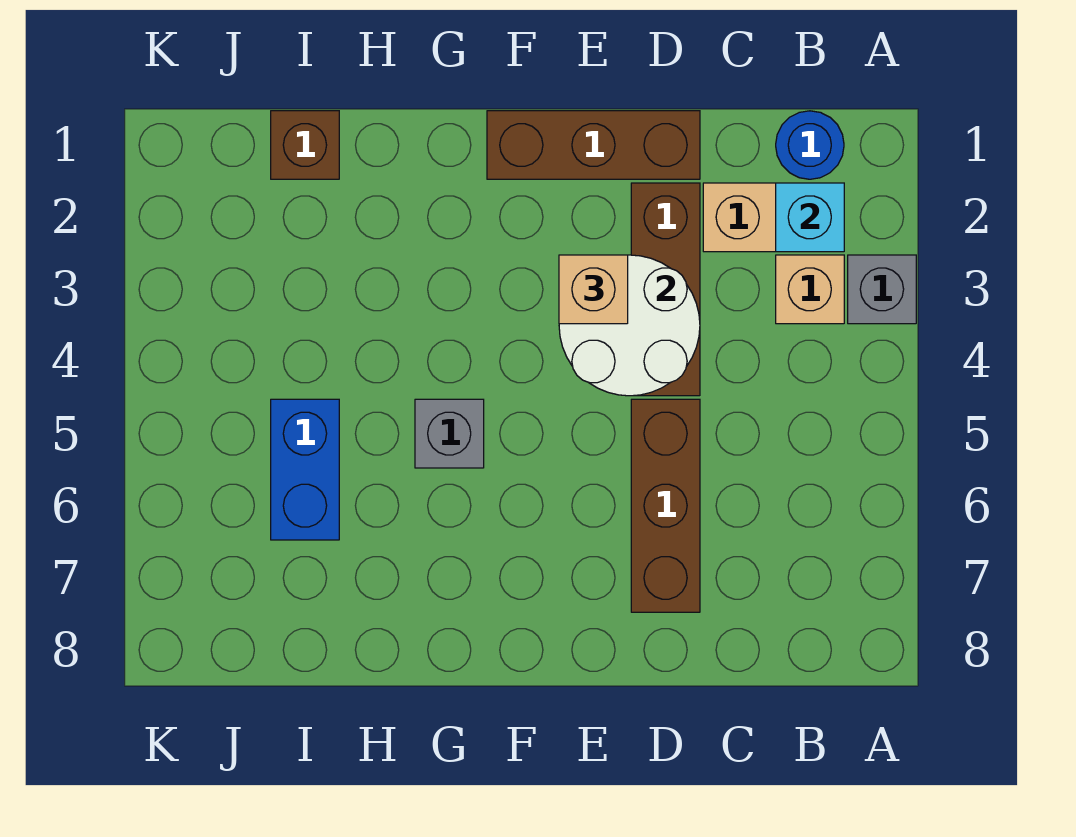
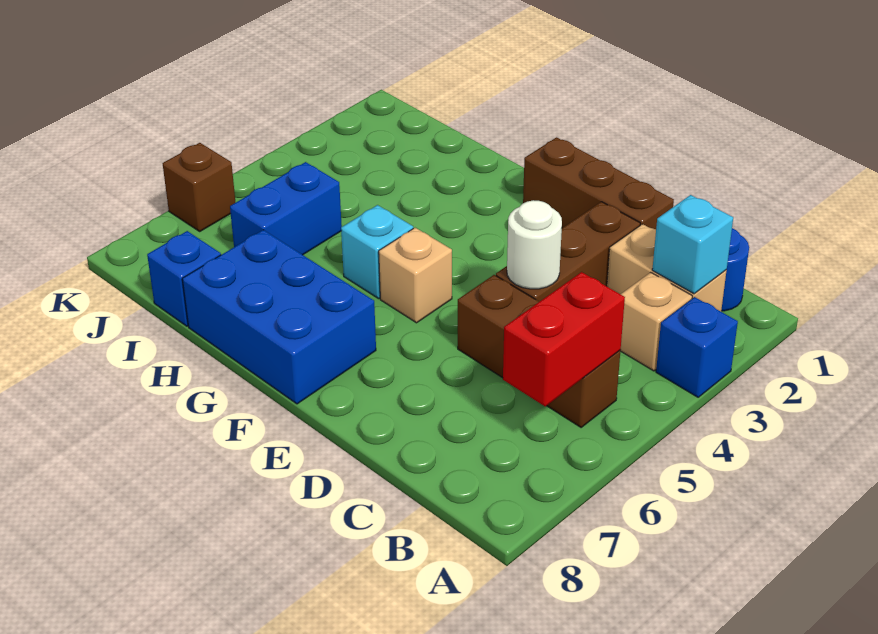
grey brick A3 level 1 -> blue brick A3 level 1
none -> red brick B5:B6 level 2
white round brick D3:E4 level 2 -> white round brick D4 level 2
brown brick D5:D7 level 1 -> brown brick B5:D5 level 1
tan brick E3 level 3 -> tan brick F5 level 1
none -> blue brick F7:H8 level 1
grey brick G5 level 1 -> cyan brick G5 level 1
brown brick I1 level 1 -> brown brick K6 level 1
none -> blue brick I8 level 1

